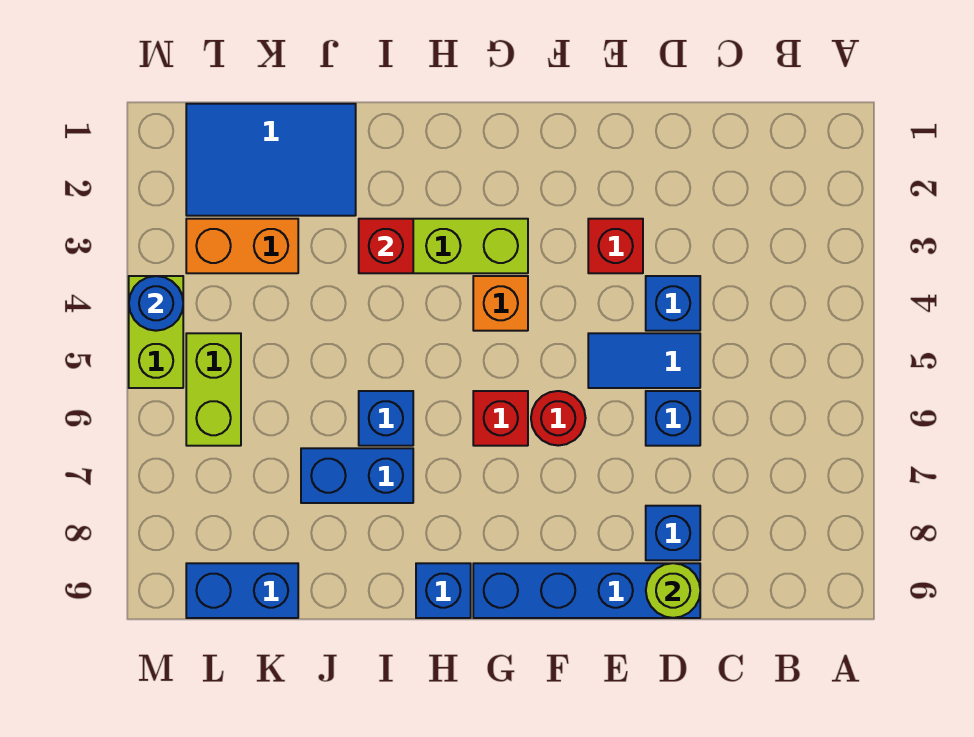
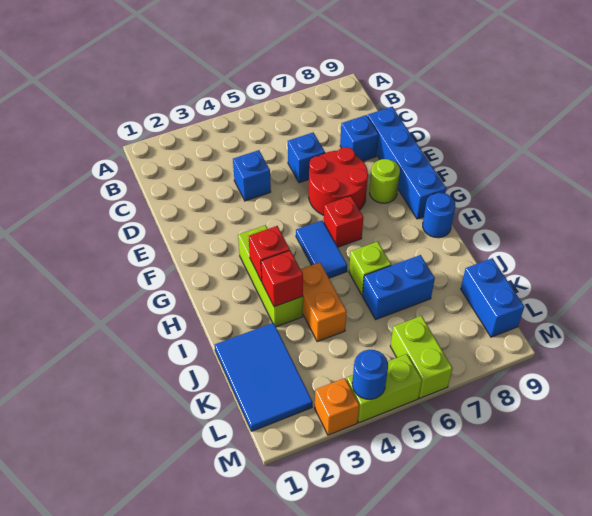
blue tile D5:E5 level 1 -> blue tile G5:H5 level 1
lime round brick D9 level 2 -> lime round brick F8 level 1
red brick E3 level 1 -> red brick H3 level 2
red round brick F6 level 1 -> red round brick E6:F7 level 1
orange brick G4 level 1 -> orange brick M3 level 1
blue brick H9 level 1 -> blue round brick H9 level 1
blue brick I6 level 1 -> lime brick I6 level 1
blue brick I7:J7 level 1 -> blue brick J6:J7 level 1
orange brick K3:L3 level 1 -> orange brick I4:J4 level 1
lime brick L5:L6 level 1 -> lime brick L6:M6 level 1

